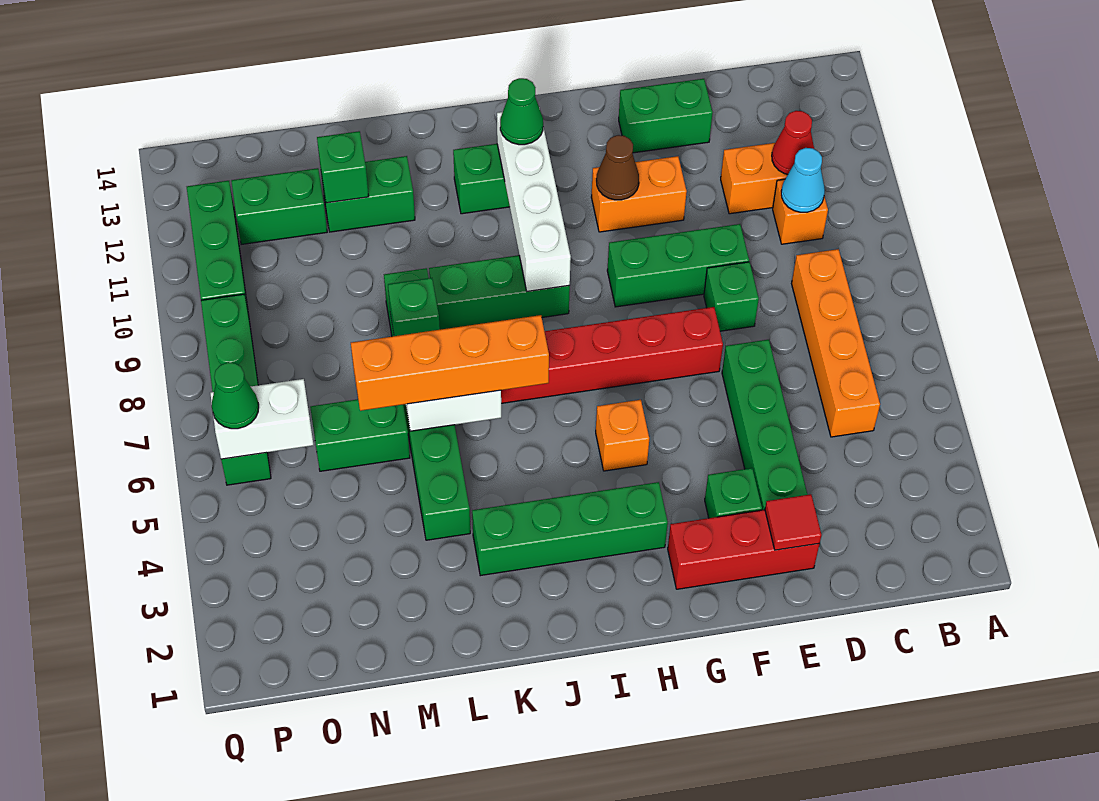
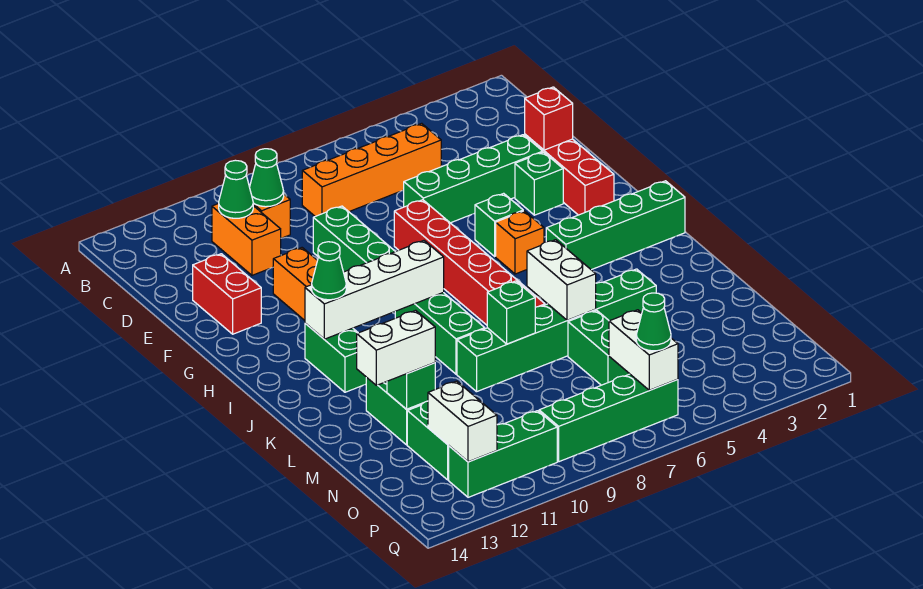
cyan cone C10 level 2 -> green cone C10 level 2
red cone C11 level 2 -> green cone C11 level 2
red tile E2 level 2 -> red brick E2 level 2
green brick E8 level 1 -> green brick G5 level 1
green brick E13:F13 level 1 -> red brick E13:F13 level 1
brown cone G11 level 2 -> none
green brick H3:K3 level 1 -> green brick I1:I4 level 1
orange brick J6:M6 level 3 -> none
none -> white brick M12:M13 level 3
none -> white brick O12:P12 level 2

